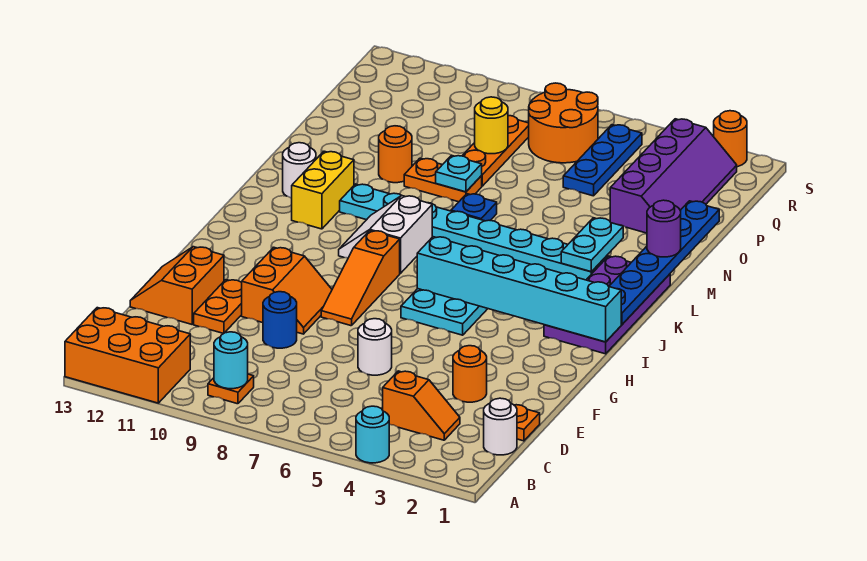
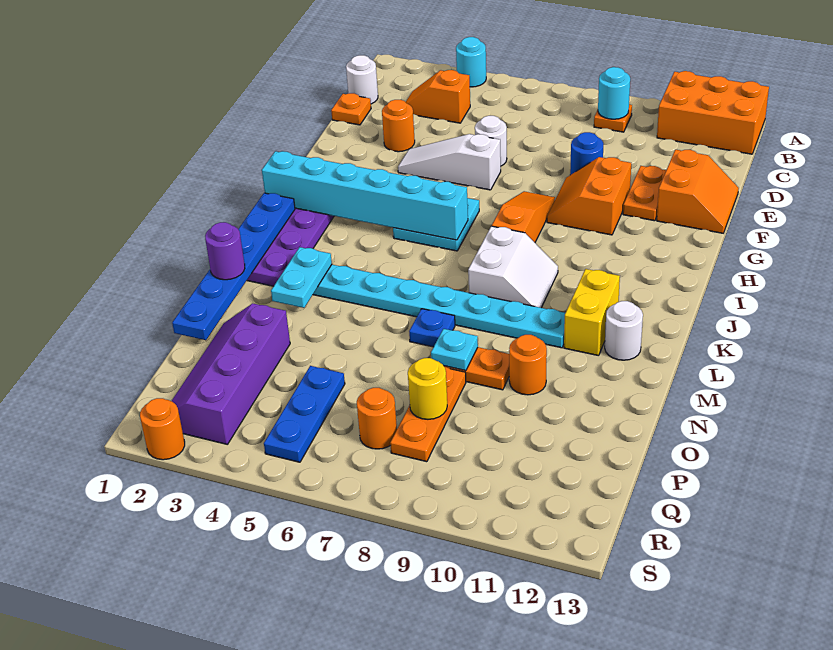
none -> white slope F4:F6 level 1 top 6
orange round brick Q6:R7 level 1 -> orange round brick Q7 level 1

